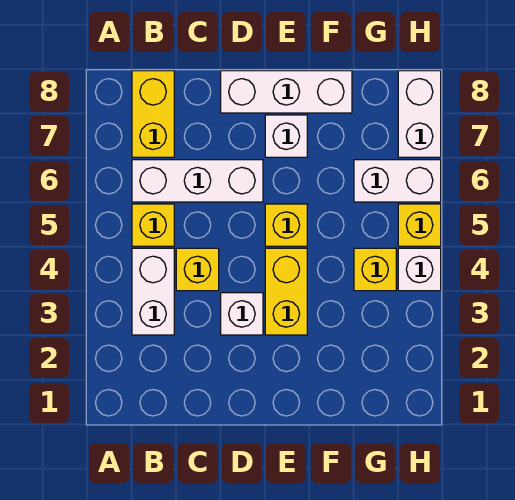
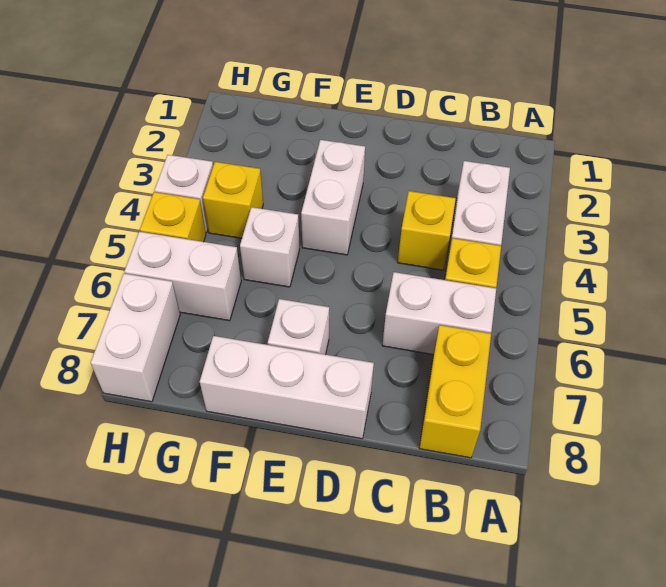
white brick B6:D6 level 1 -> white brick B6:C6 level 1
white brick D3 level 1 -> white brick F5 level 1
yellow brick E3:E4 level 1 -> white brick E3:E4 level 1
yellow brick E5 level 1 -> none

